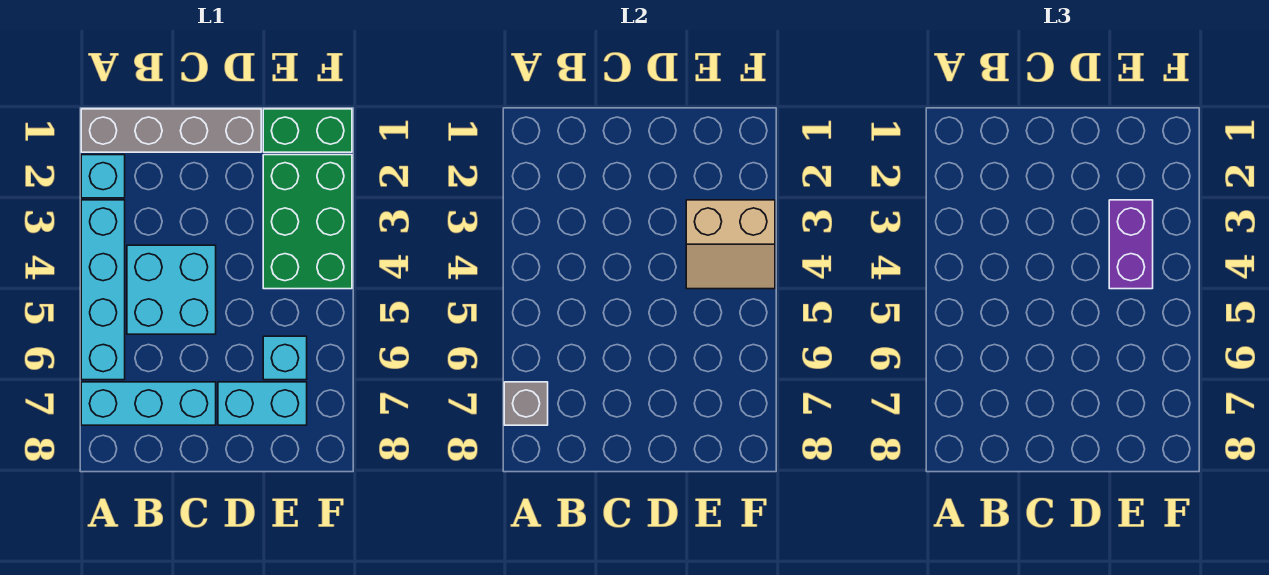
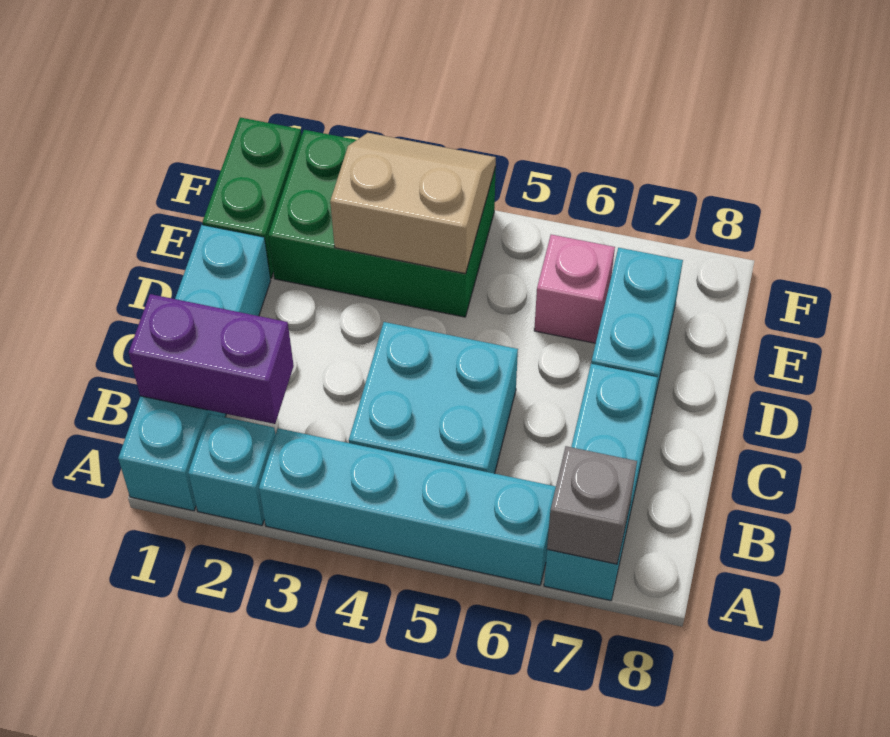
grey brick A1:D1 level 1 -> cyan brick A1:D1 level 1
tan slope E3:F4 level 2 top 3 -> tan slope E3:F4 level 2 top E
purple brick E3:E4 level 3 -> purple brick B1:B2 level 2
cyan brick E6 level 1 -> pink brick E6 level 1

